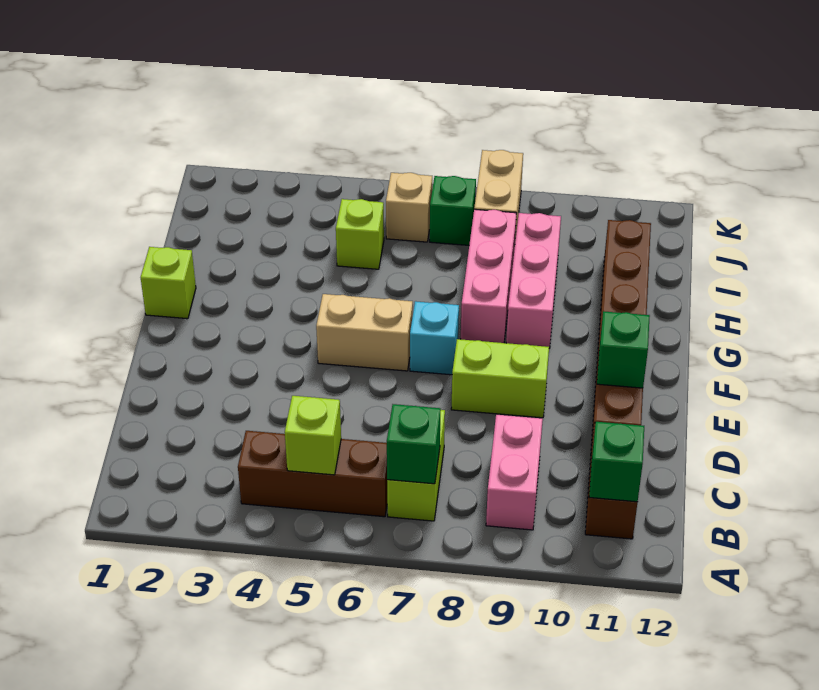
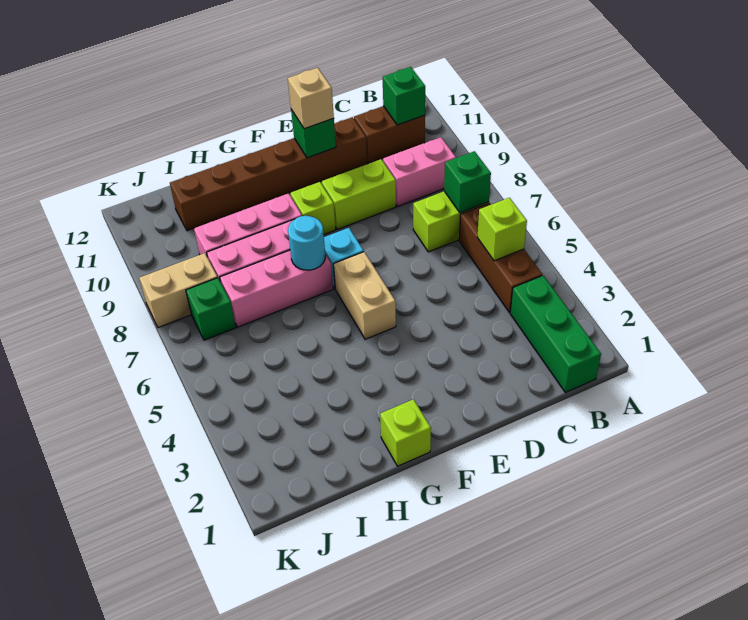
none -> green brick B1:B3 level 1
lime brick E8:E9 level 1 -> lime brick D9:E9 level 1
none -> pink brick G7:I7 level 1
none -> cyan round brick G7 level 2
lime brick I5 level 1 -> lime brick F9 level 1
tan brick J6 level 1 -> tan brick E11 level 3

